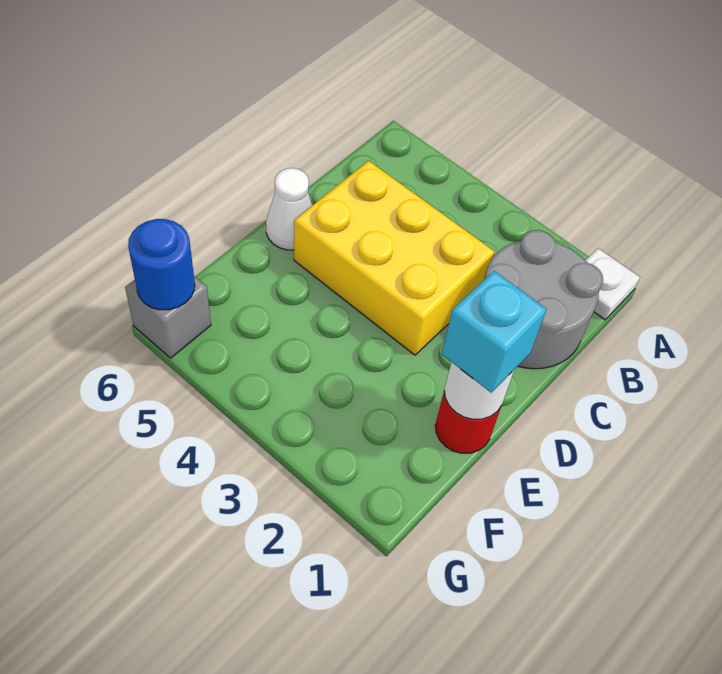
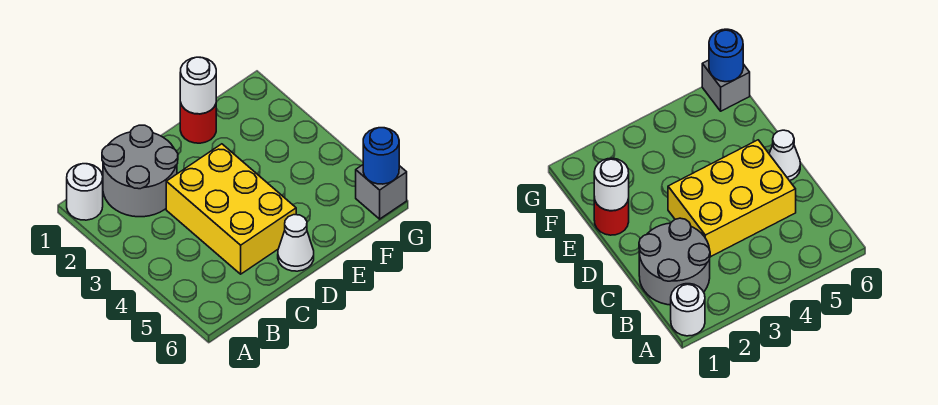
white plate A1 level 1 -> white round brick A1 level 1
cyan brick E1 level 3 -> none

